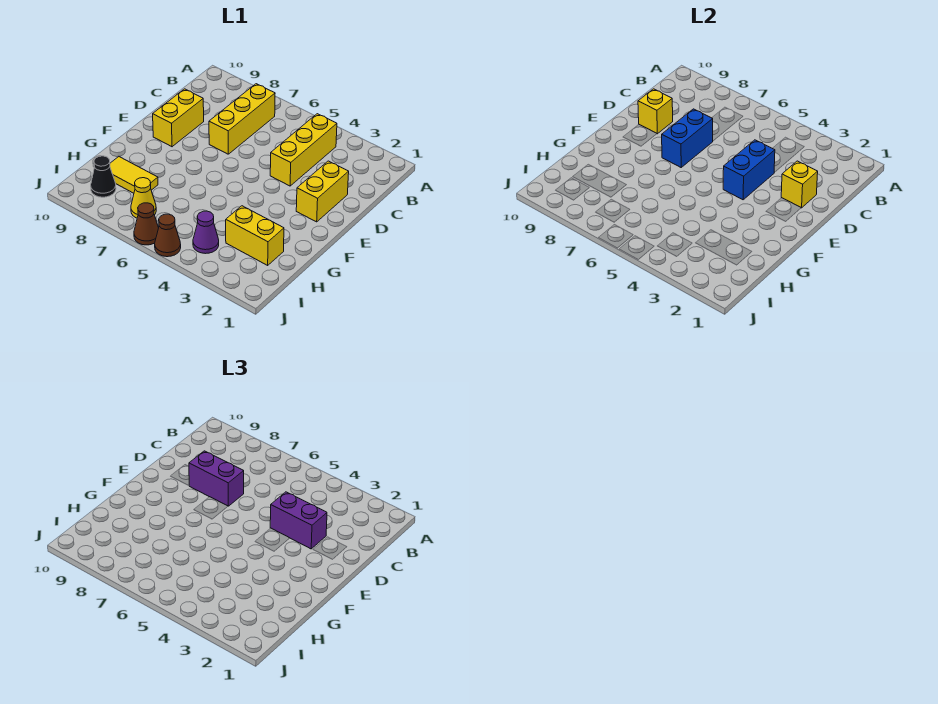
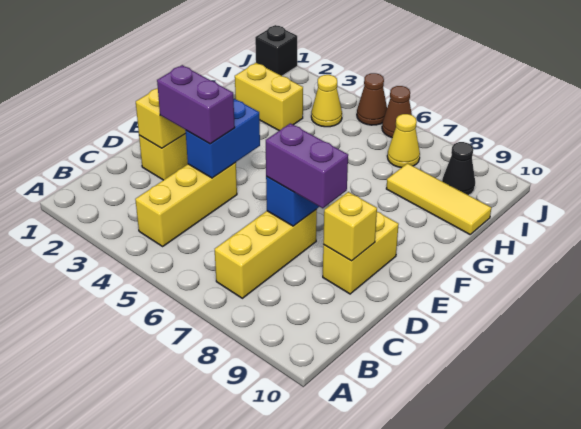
yellow tile H8:H9 level 1 -> yellow tile H8:H10 level 1
purple cone I4 level 1 -> yellow cone I4 level 1
none -> black brick J1 level 1

